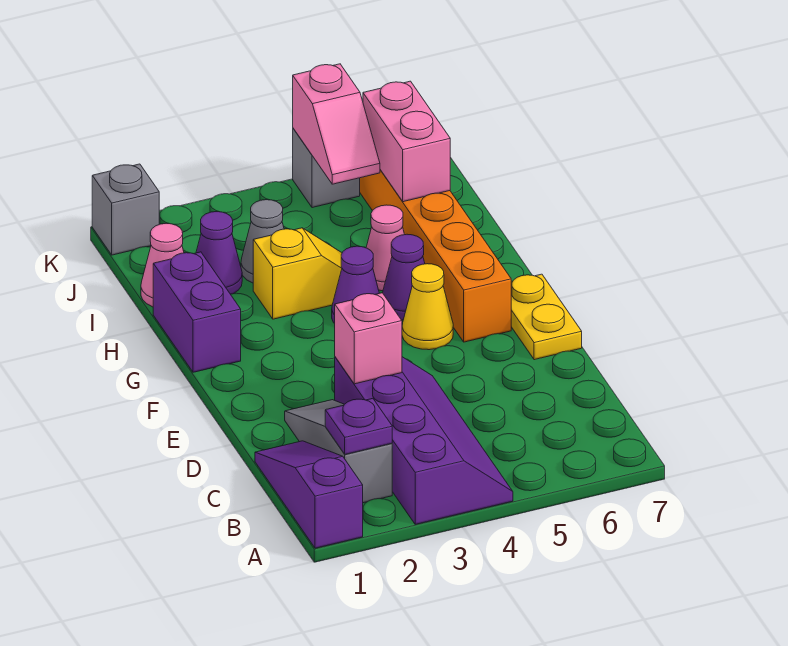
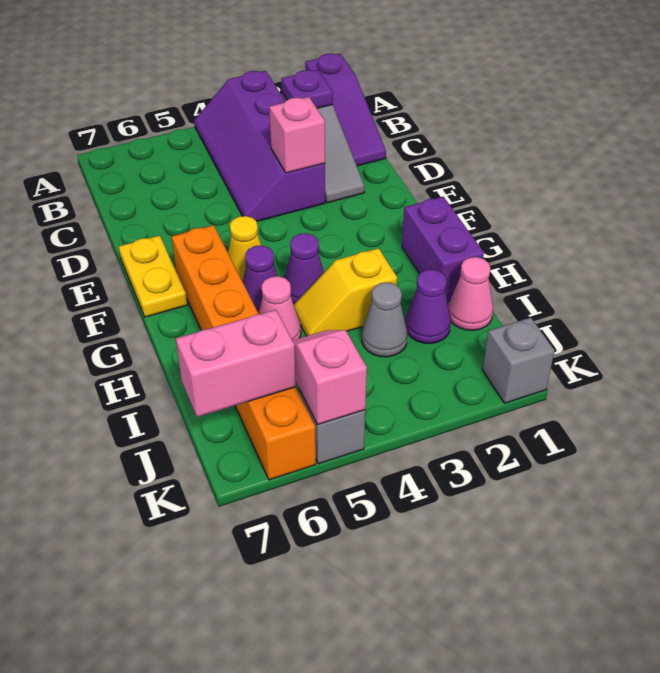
pink brick I6:J6 level 2 -> pink brick J6:J7 level 2

